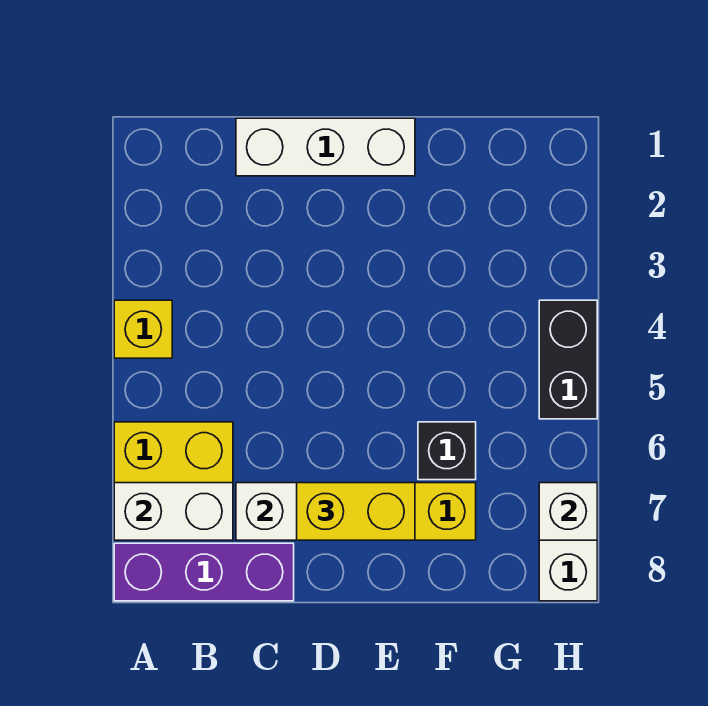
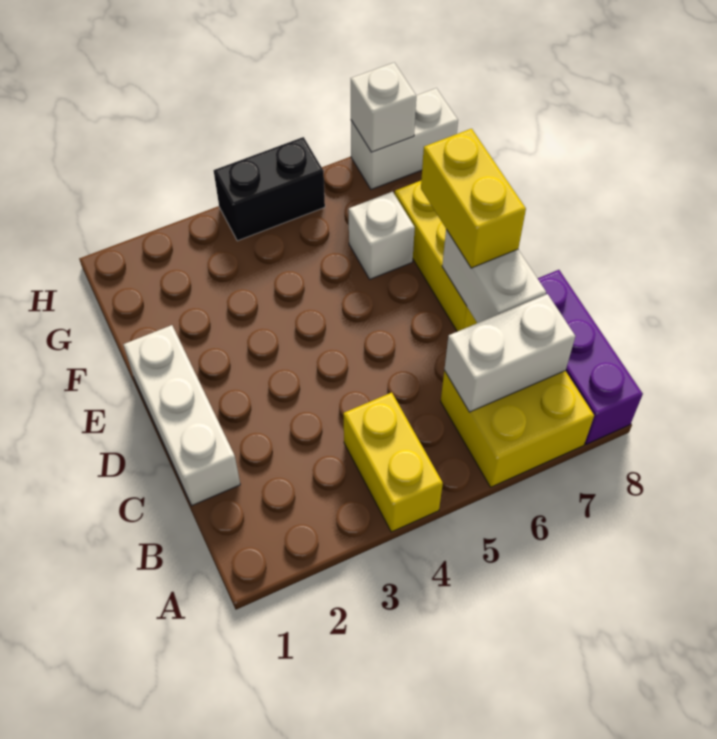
yellow brick A4 level 1 -> yellow brick A4:B4 level 1
white brick A7:B7 level 2 -> white brick B6:B7 level 2
black brick F6 level 1 -> white brick F6 level 1

